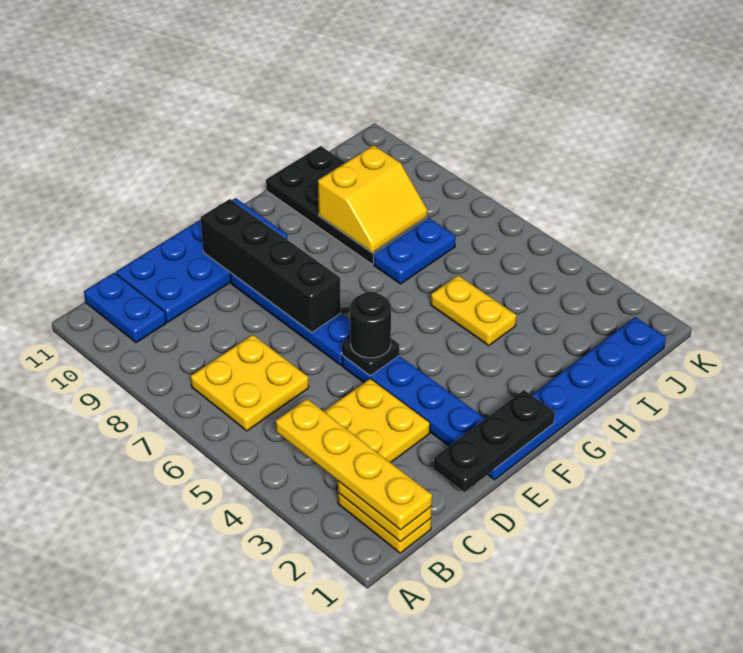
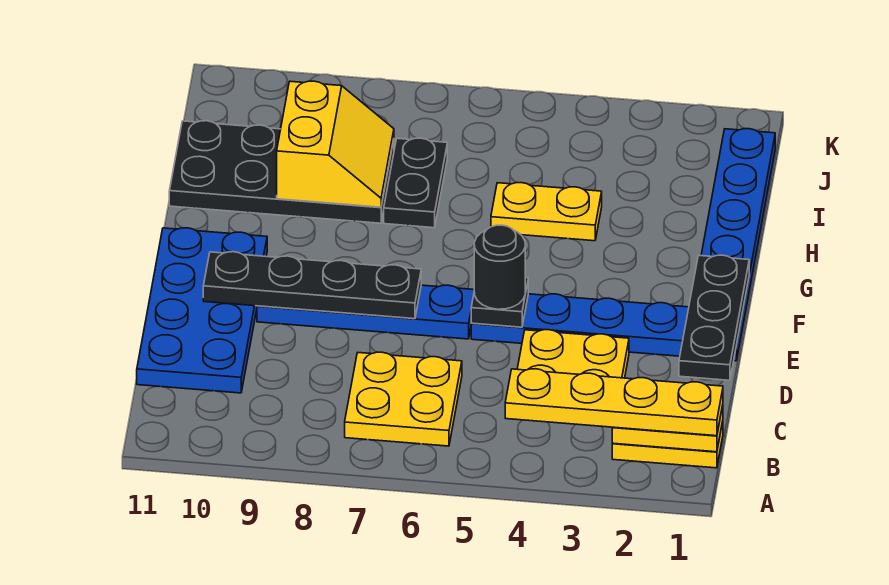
blue plate B10:B11 level 1 -> none
black brick E7:E10 level 2 -> black plate E7:E10 level 2
blue plate H7:I7 level 1 -> black plate H7:I7 level 1

